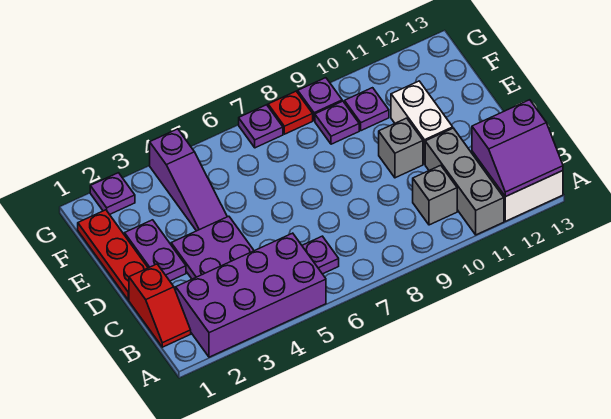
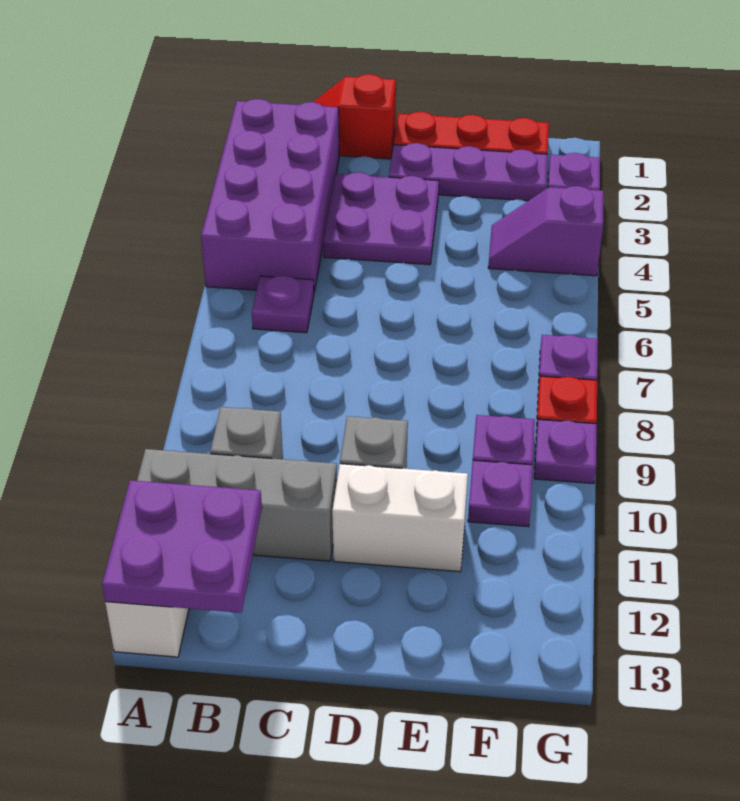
purple slope A12:B13 level 2 top B -> purple plate A12:B13 level 2
purple plate D2:E2 level 1 -> purple plate D2:F2 level 1
purple slope E4:G4 level 1 top G -> purple slope F4:G4 level 1 top G

